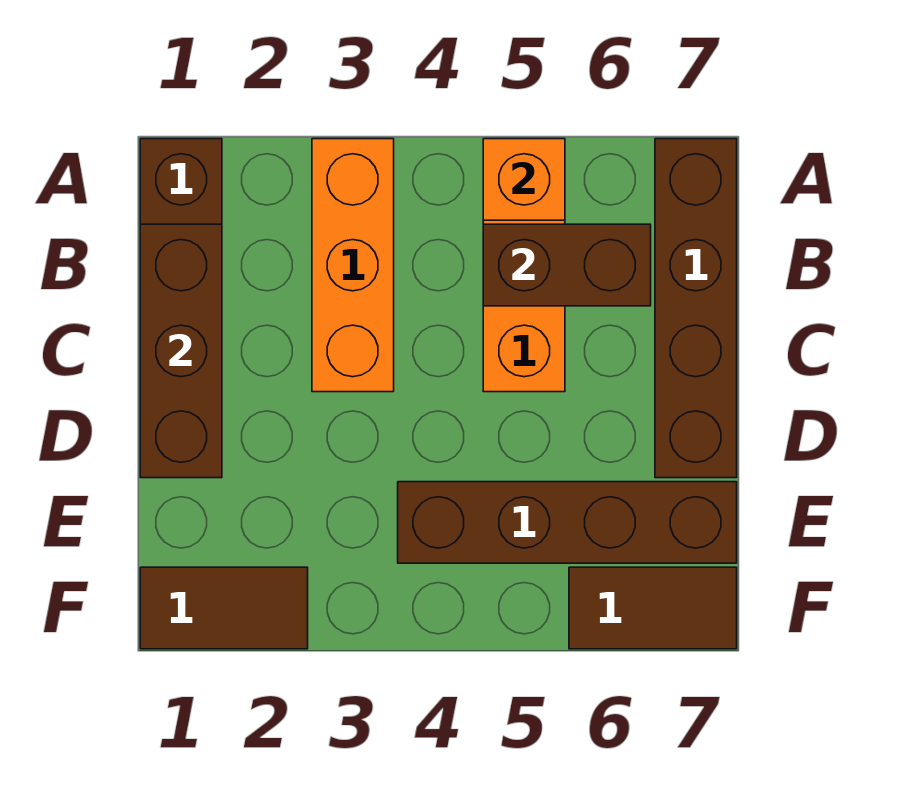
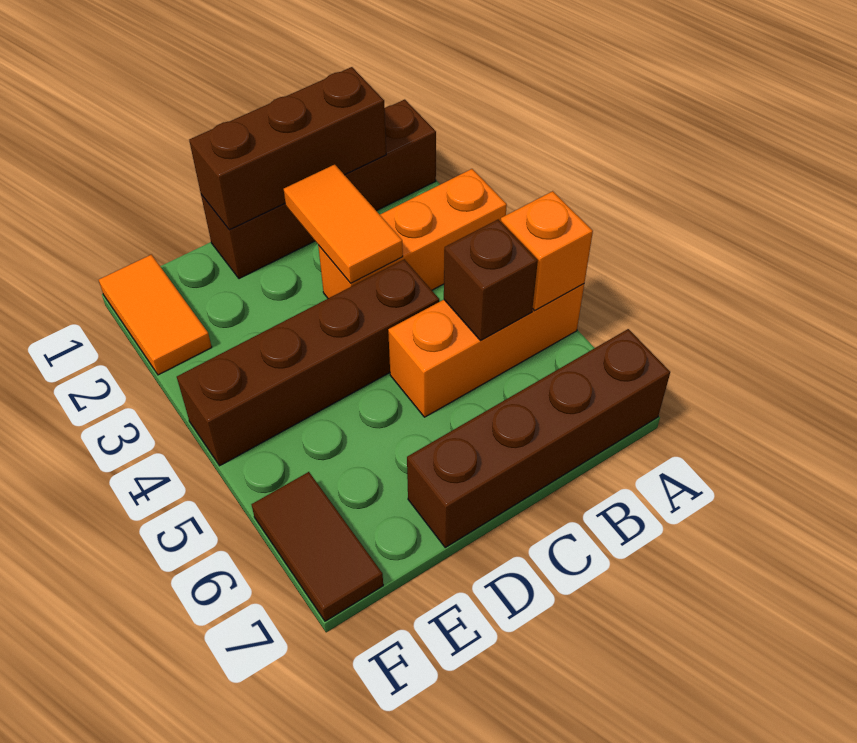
brown brick B5:B6 level 2 -> brown brick B5 level 2
none -> orange tile C2:C3 level 2
brown brick E4:E7 level 1 -> brown brick C4:F4 level 1
brown tile F1:F2 level 1 -> orange tile F1:F2 level 1

